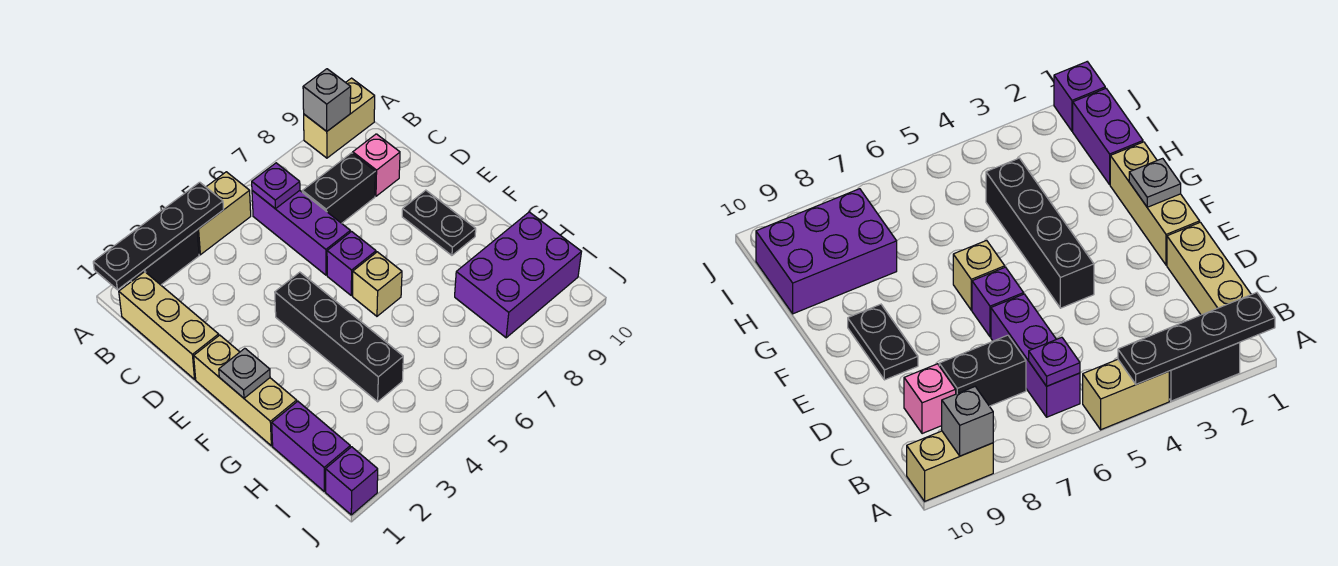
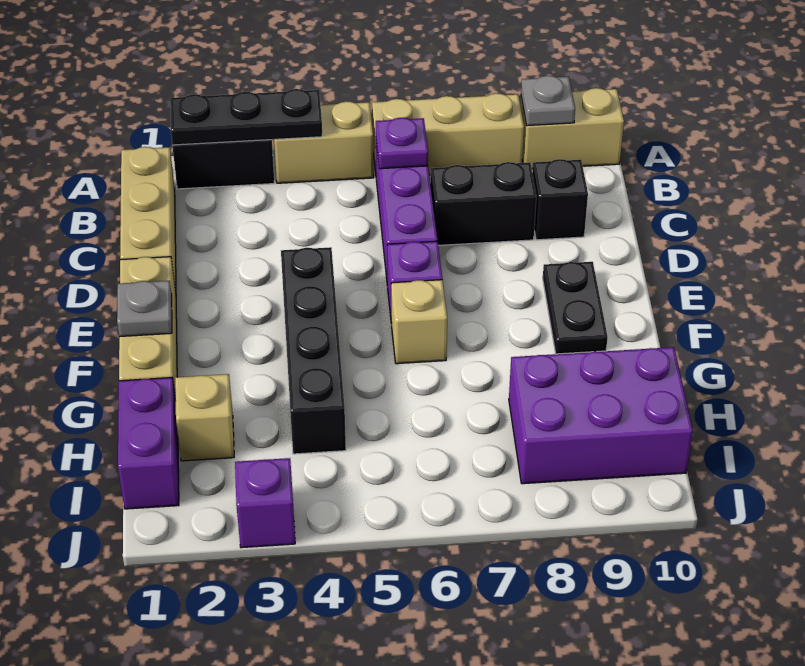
black plate A1:A4 level 2 -> black plate A2:A4 level 2
none -> tan brick A6:A8 level 1
grey brick A9 level 2 -> grey plate A9 level 2
pink brick C9 level 1 -> black brick C9 level 1
none -> tan brick H2 level 1
purple brick J1 level 1 -> purple brick J3 level 1

